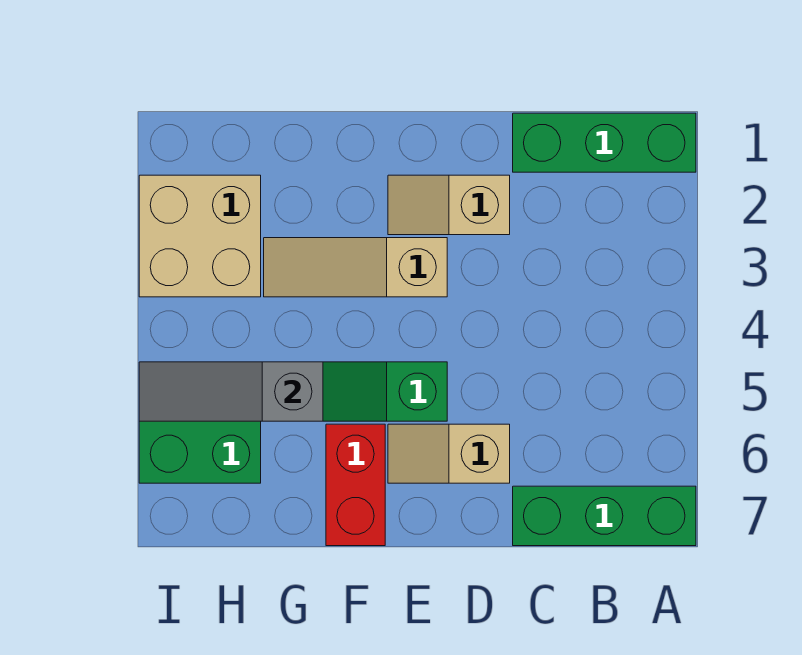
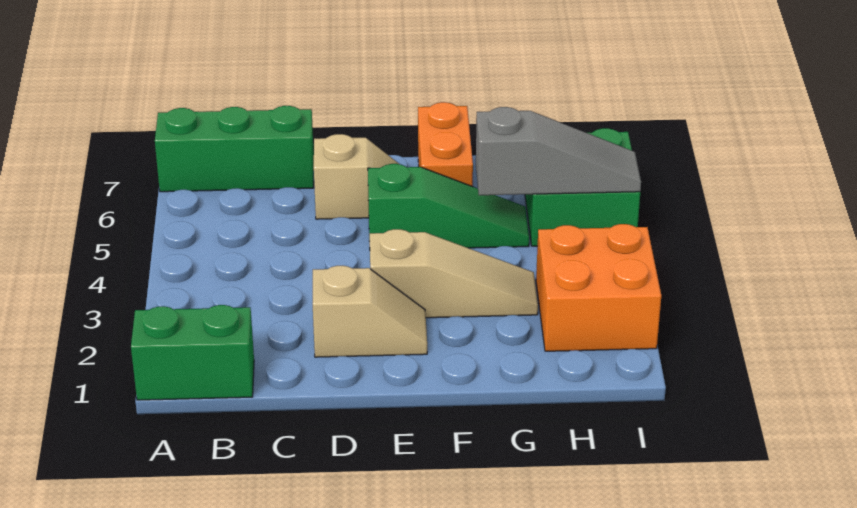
green brick A1:C1 level 1 -> green brick A1:B1 level 1
red brick F6:F7 level 1 -> orange brick F6:F7 level 1
tan brick H2:I3 level 1 -> orange brick H2:I3 level 1

